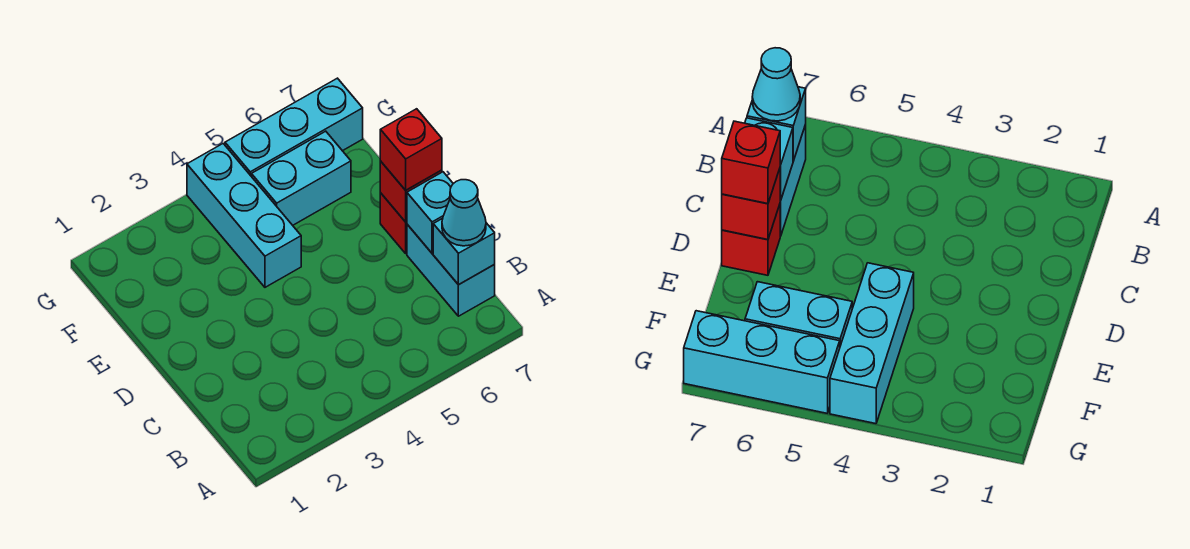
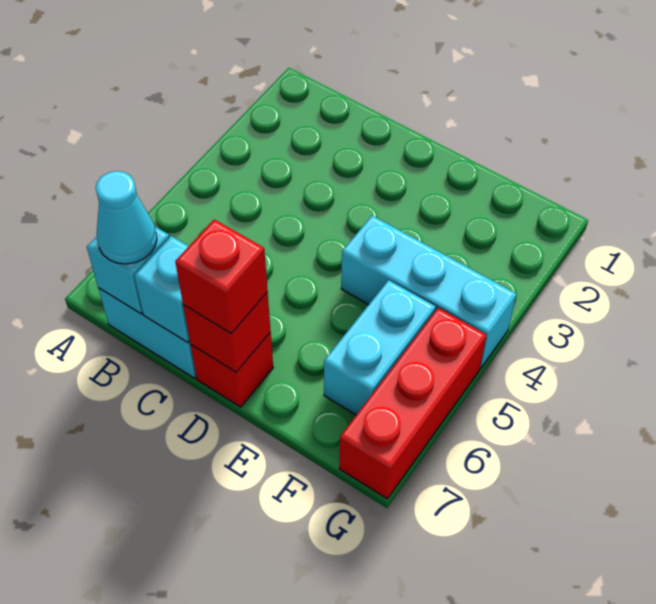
cyan brick G5:G7 level 1 -> red brick G5:G7 level 1

